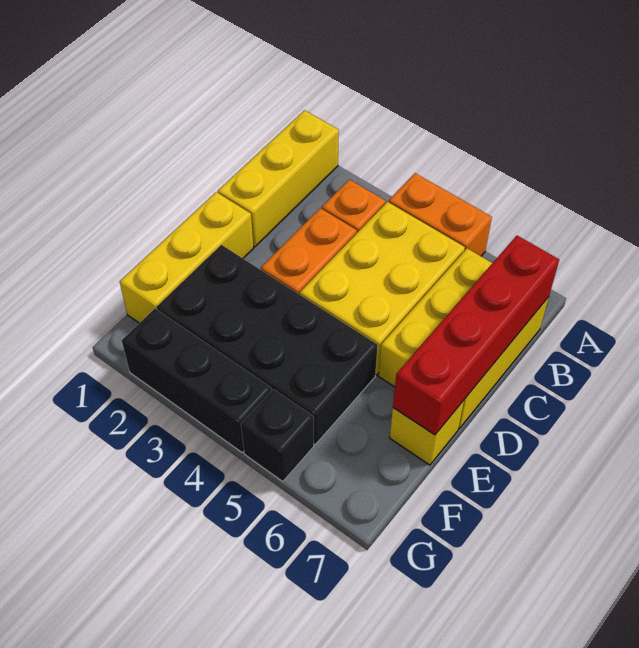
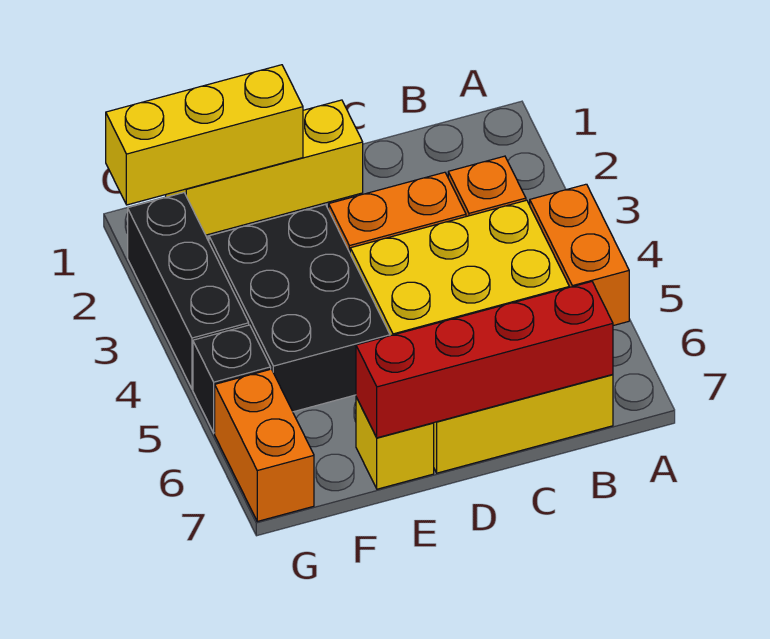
yellow brick A1:C1 level 1 -> yellow brick E1:G1 level 2
black brick E2:F5 level 1 -> black brick E3:F5 level 1
none -> orange brick G6:G7 level 1

